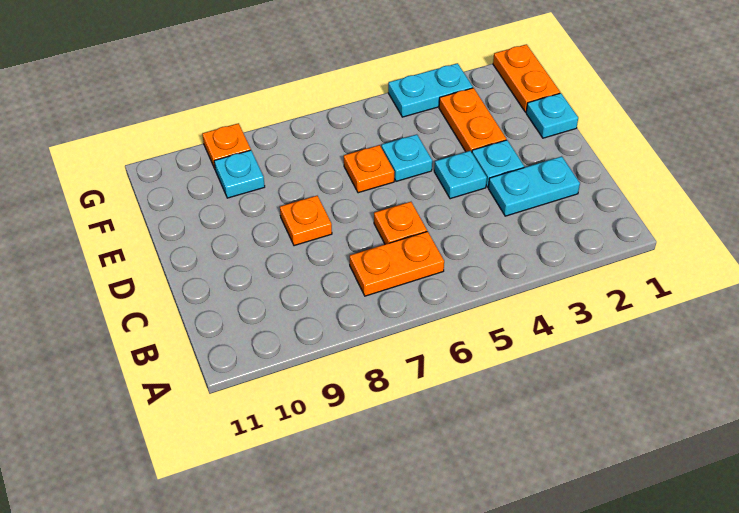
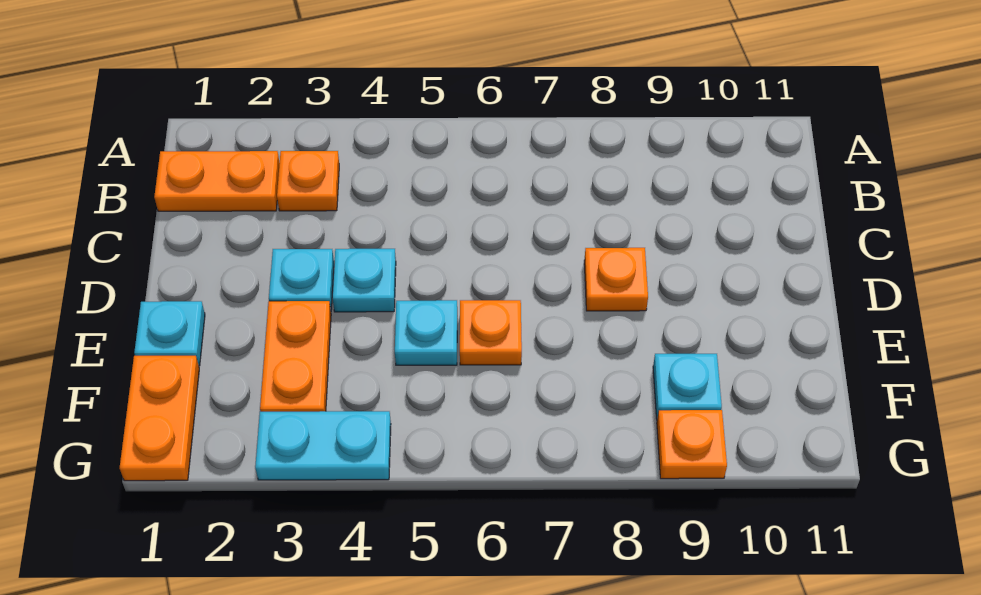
orange plate B6:B7 level 1 -> orange plate B1:B2 level 1
cyan plate C2:C3 level 1 -> none
orange plate C6 level 1 -> orange plate B3 level 1

